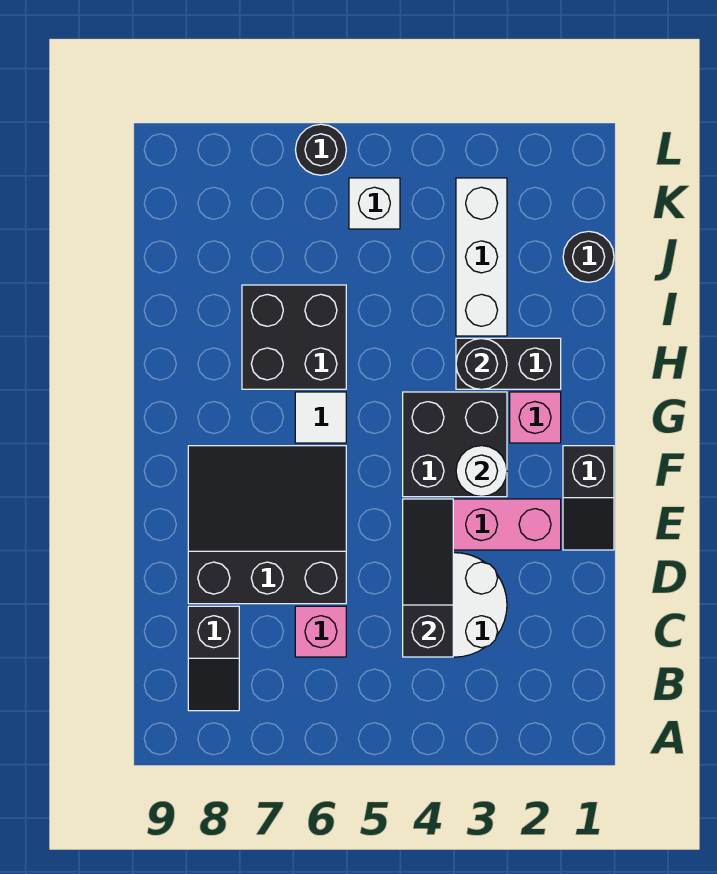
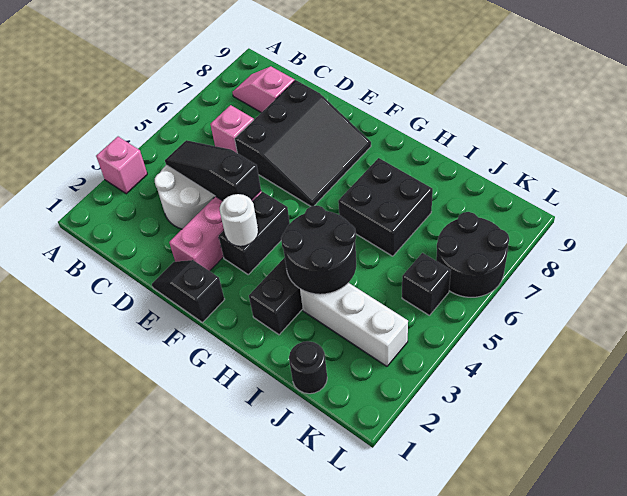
black slope B8:C8 level 1 top C -> pink slope B8:C8 level 1 top C
black slope C4:E4 level 2 top C -> black slope C4:E4 level 2 top E
black brick F3:G4 level 1 -> black brick F3:F4 level 1
pink brick G2 level 1 -> pink brick A3 level 1
white tile G6 level 1 -> none
black round brick H3 level 2 -> black round brick H3:I4 level 2
white brick K5 level 1 -> black brick K5 level 1
black round brick L6 level 1 -> black round brick K6:L7 level 1

